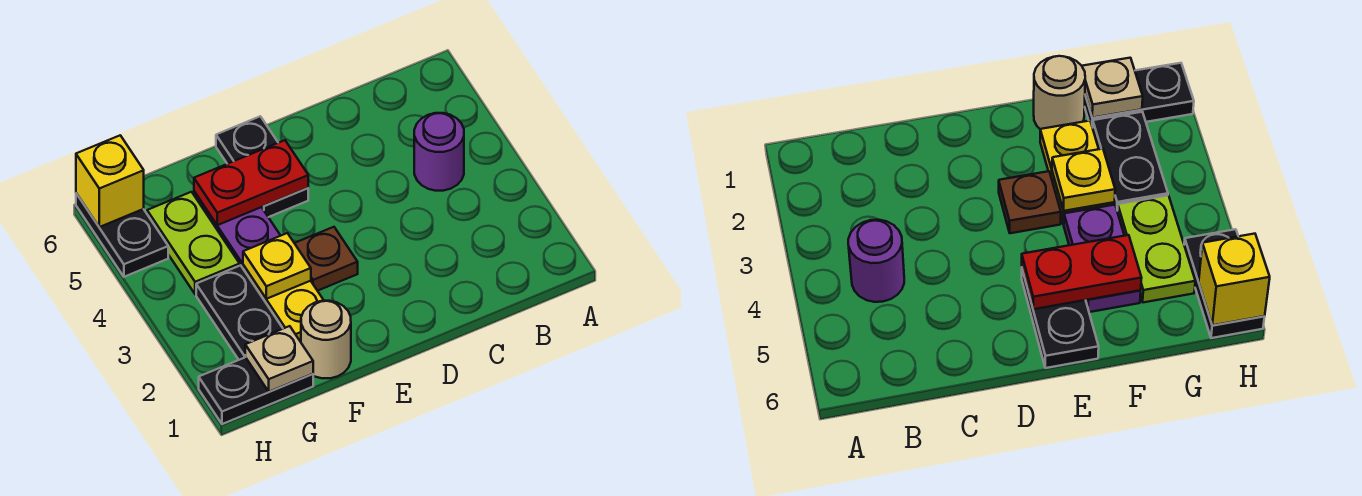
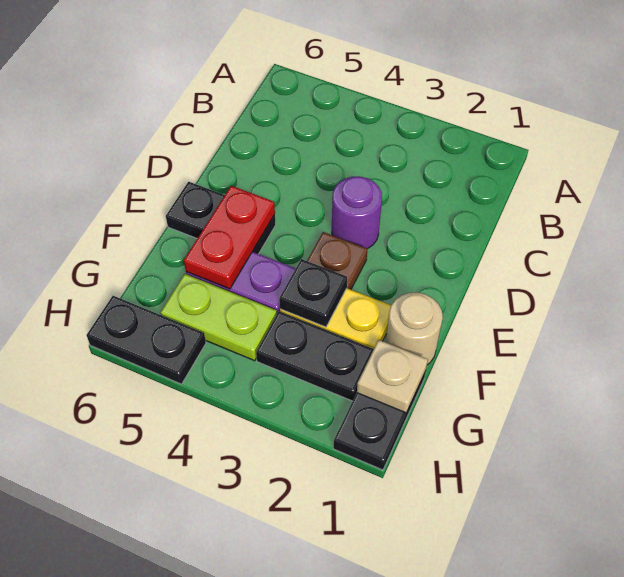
purple round brick B4 level 1 -> purple round brick D3 level 1
yellow plate F3 level 2 -> black plate F3 level 2
yellow brick H6 level 2 -> none

